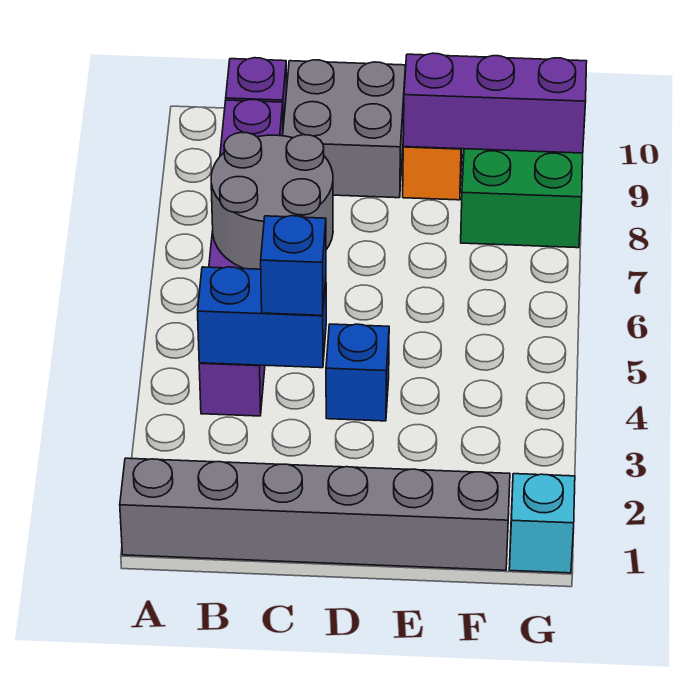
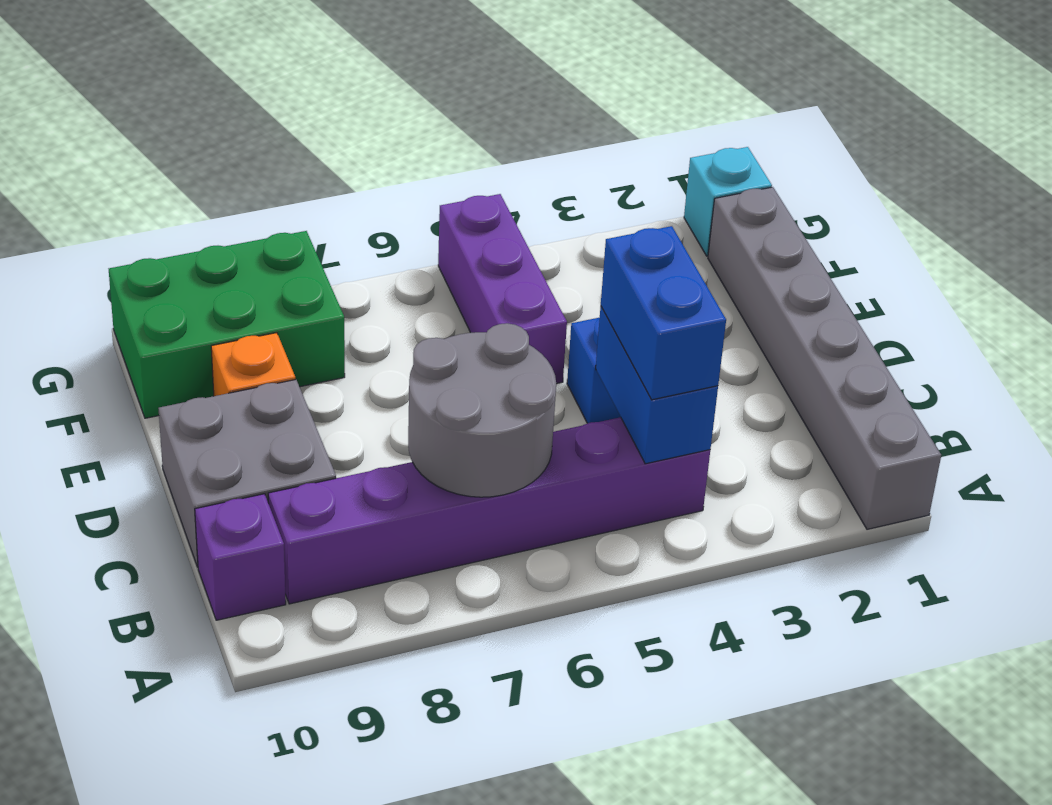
blue brick C4 level 3 -> blue brick B4:C4 level 3
purple brick E9:G9 level 2 -> purple brick E5:G5 level 1

